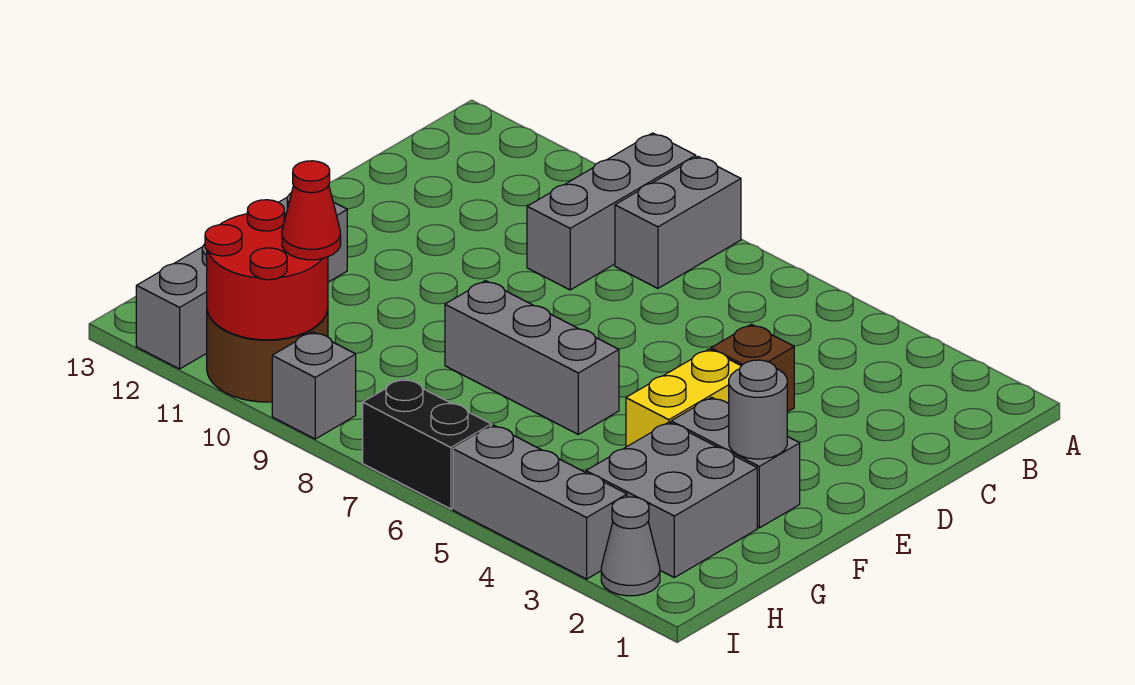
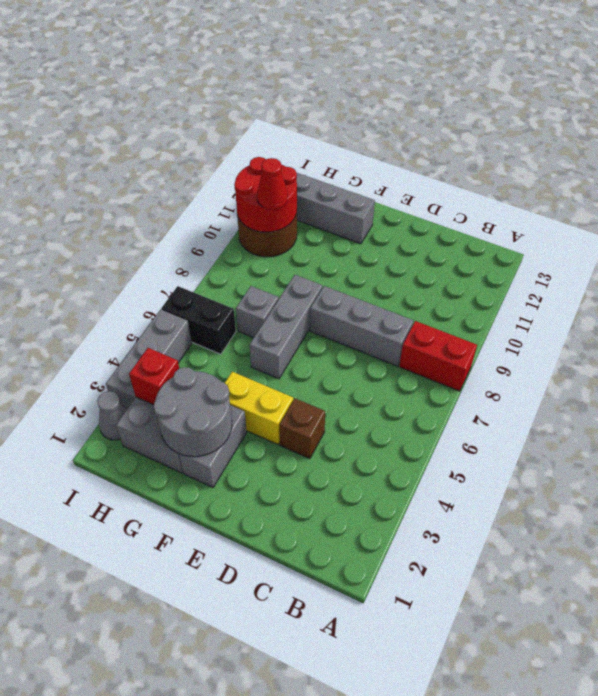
grey brick A8:B8 level 1 -> red brick A8:B8 level 1
grey brick A9:C9 level 1 -> grey brick C8:E8 level 1
grey round brick F2 level 2 -> grey round brick F2:G3 level 2
none -> red brick H3 level 2
black brick I6:I7 level 1 -> black brick H6:I6 level 1
grey brick I9 level 1 -> grey brick G7 level 1

